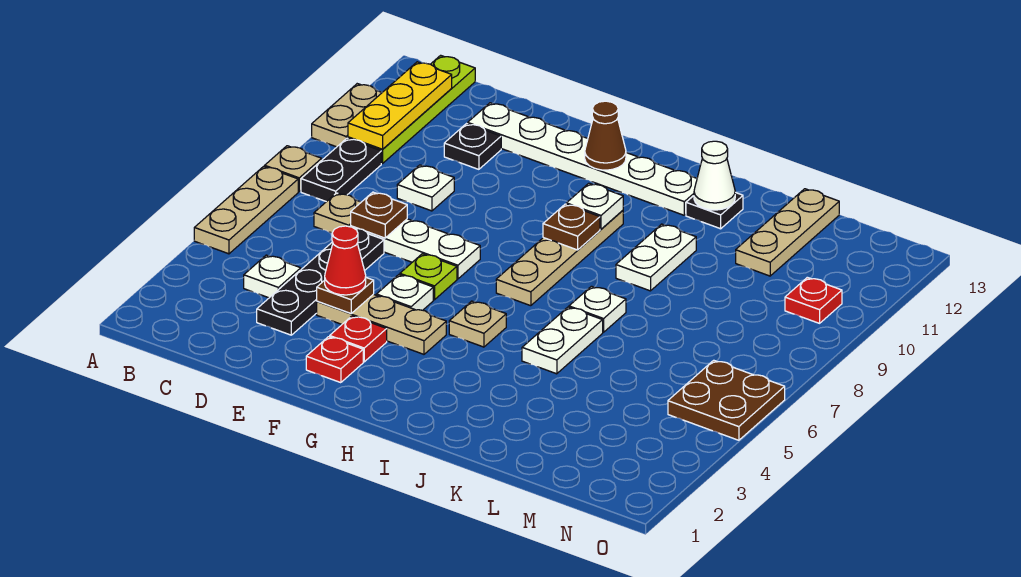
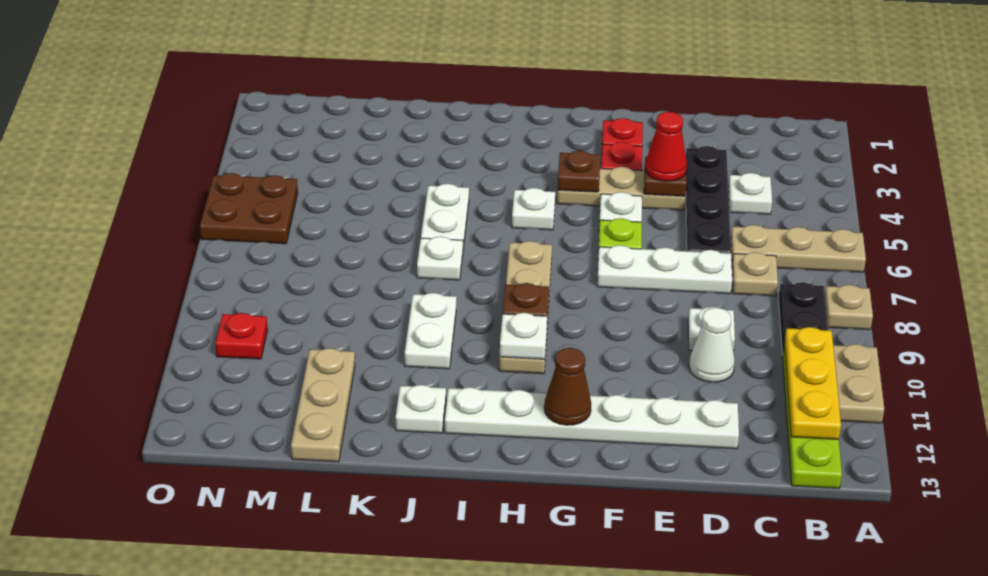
tan plate A5:A7 level 1 -> tan plate A6:C6 level 1
brown plate D7 level 2 -> brown plate G4 level 2
black plate D11 level 1 -> none
tan plate H5 level 1 -> white plate H5 level 1
black plate J12 level 1 -> white plate J12 level 1
white cone J12 level 2 -> white cone D10 level 1

